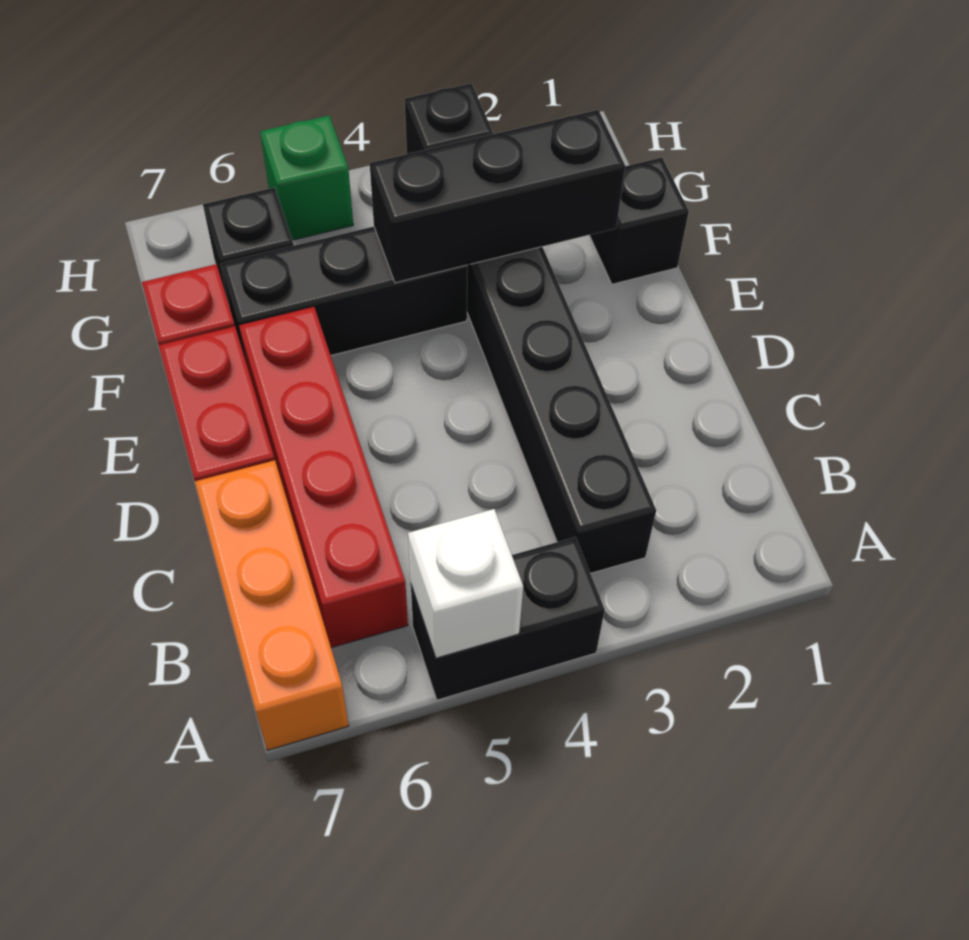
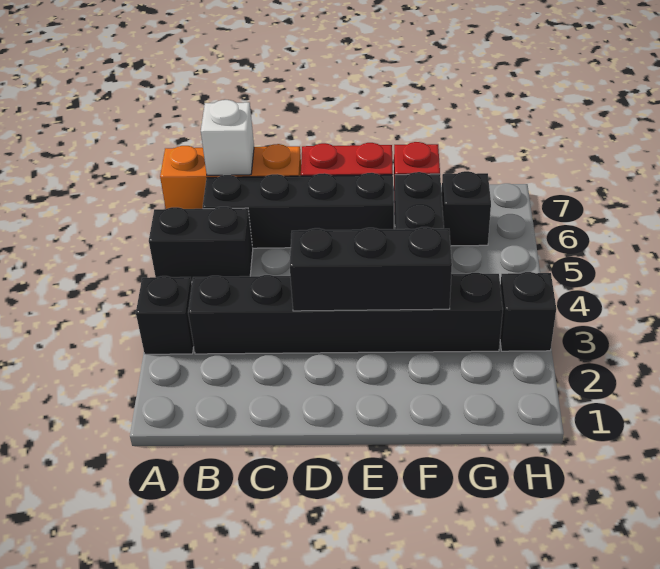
black brick A4:A5 level 1 -> black brick A5:B5 level 1
white brick A5 level 2 -> white brick B7 level 2
red brick B6:E6 level 1 -> black brick B6:E6 level 1
black brick F1 level 1 -> black brick A3 level 1
black brick F2:F4 level 2 -> black brick D3:F3 level 2
green brick H5 level 1 -> none

